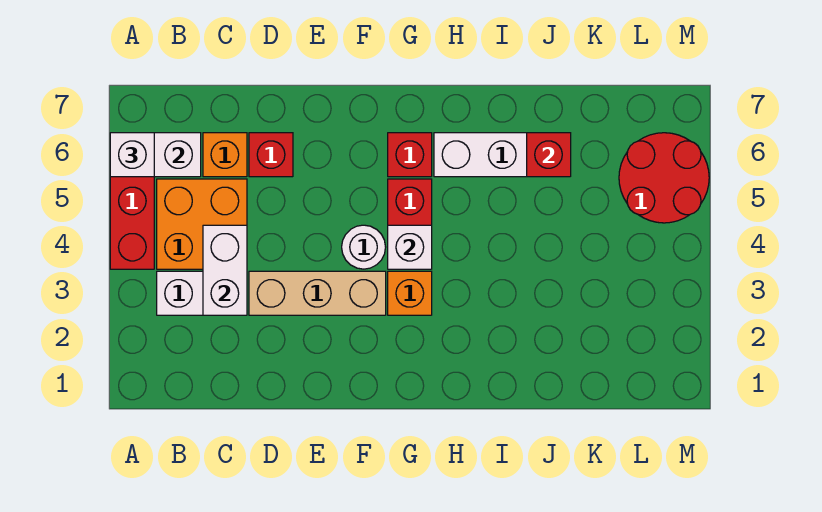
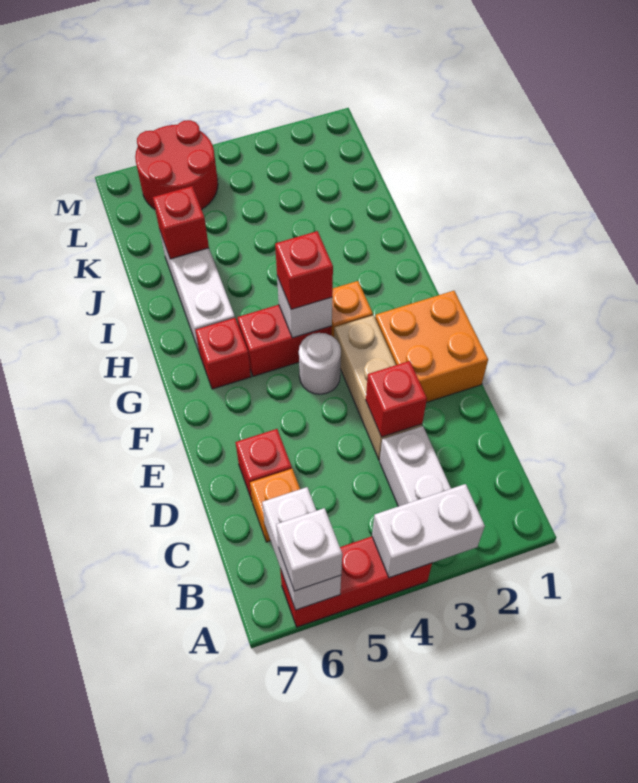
orange brick B4:C5 level 1 -> orange brick E1:F2 level 1
white brick C3:C4 level 2 -> white brick A3:A4 level 2
none -> red brick D3 level 2
none -> red brick G4 level 3

